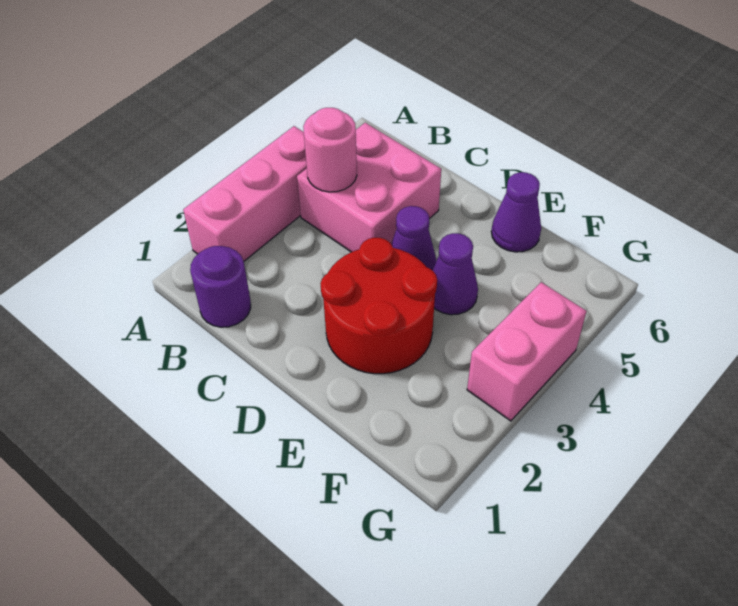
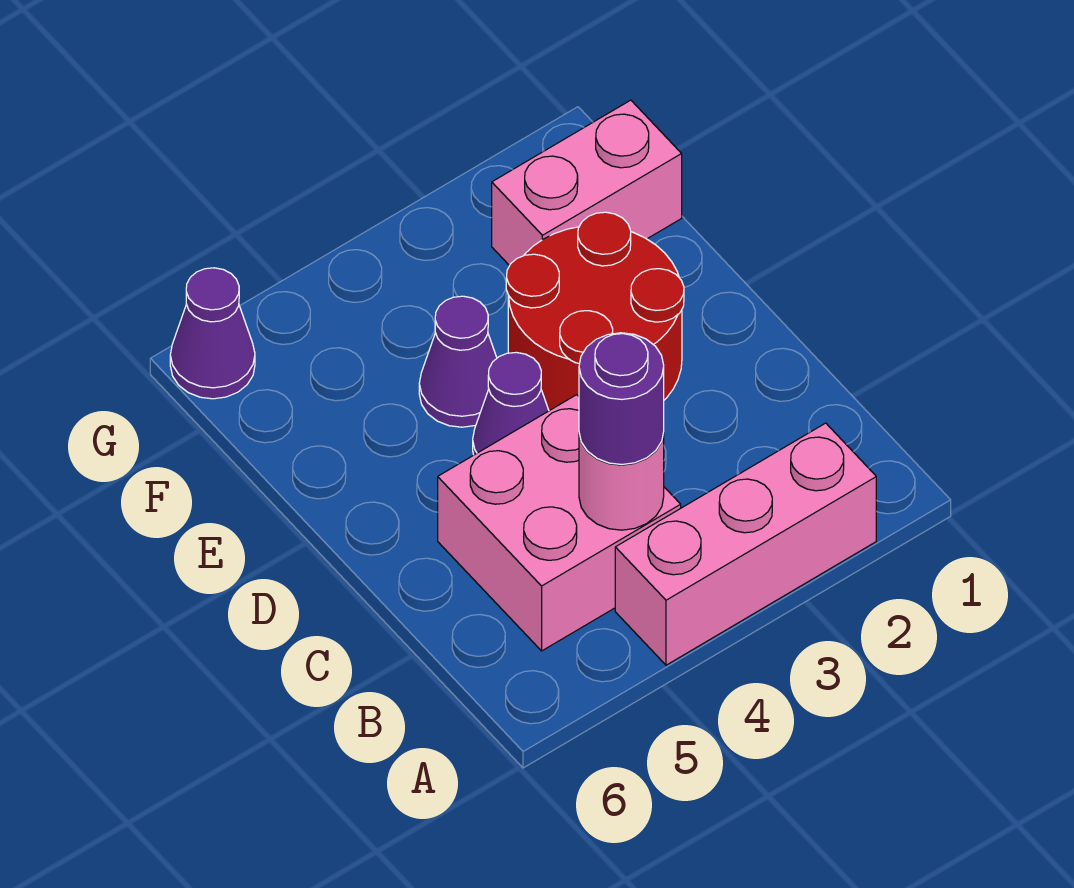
purple round brick B1 level 1 -> purple round brick B4 level 3
purple cone E6 level 1 -> purple cone G6 level 1
pink brick G3:G4 level 1 -> pink brick F1:F2 level 1

